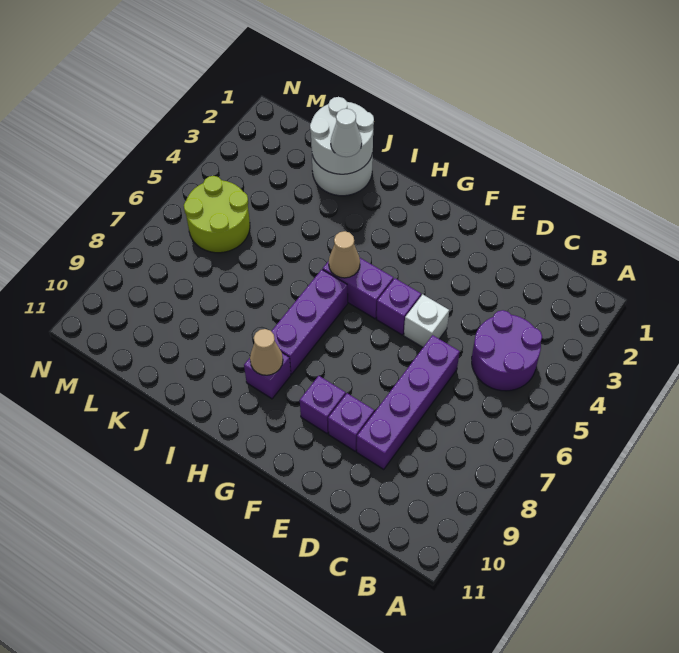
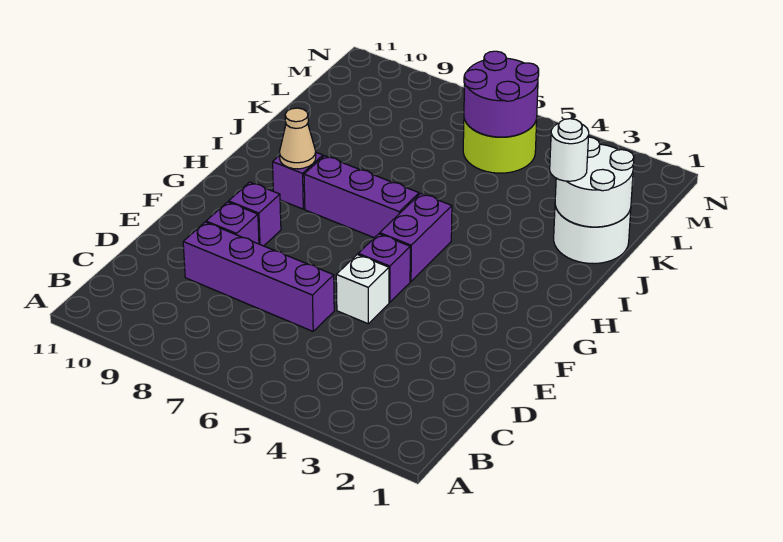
purple round brick B4:C5 level 1 -> purple round brick L5:M6 level 2
tan cone H5 level 2 -> none
white cone J2 level 3 -> white round brick J2 level 3

